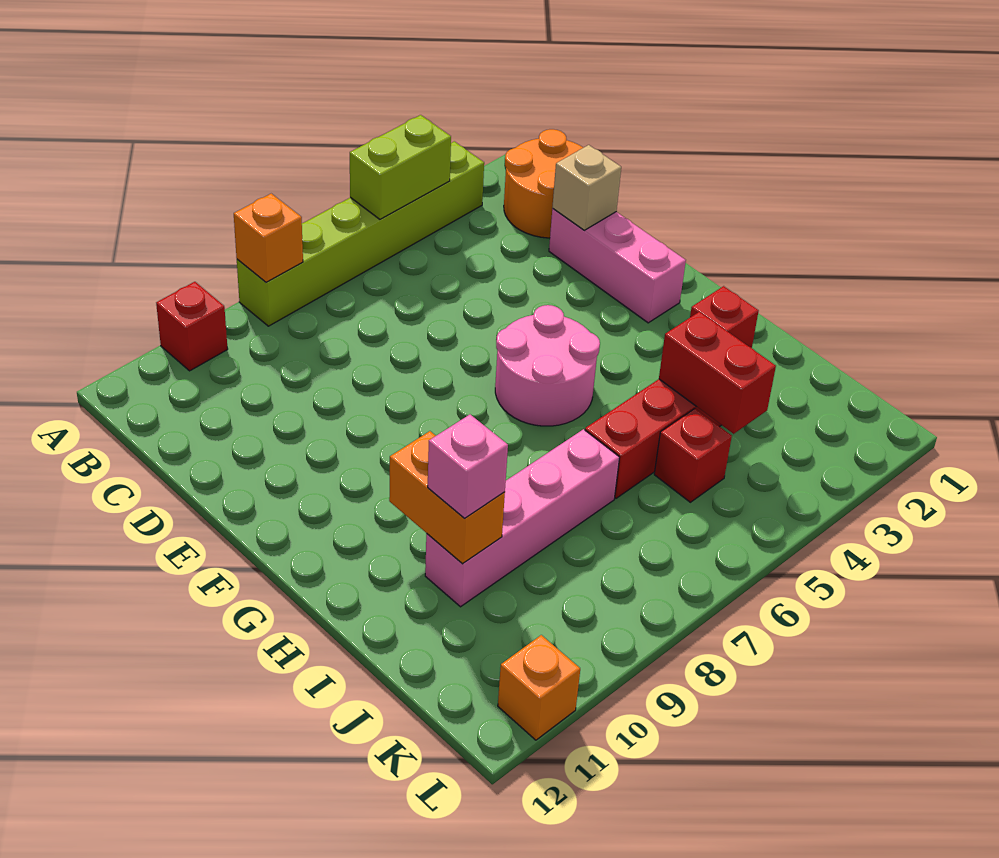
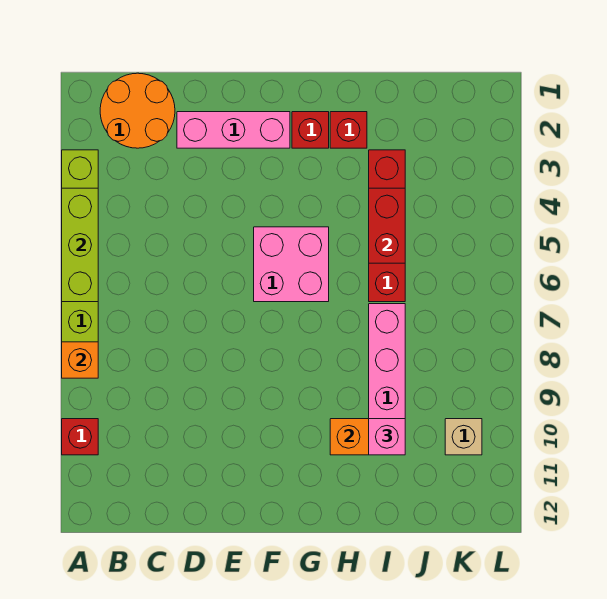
lime brick A4:A5 level 2 -> lime brick A4:A6 level 2
tan brick D2 level 2 -> tan brick K10 level 1
pink round brick F5:G6 level 1 -> pink brick F5:G6 level 1
red brick I4:J4 level 2 -> red brick I4:I5 level 2
red brick J5 level 1 -> red brick G2 level 1
orange brick L11 level 1 -> none

